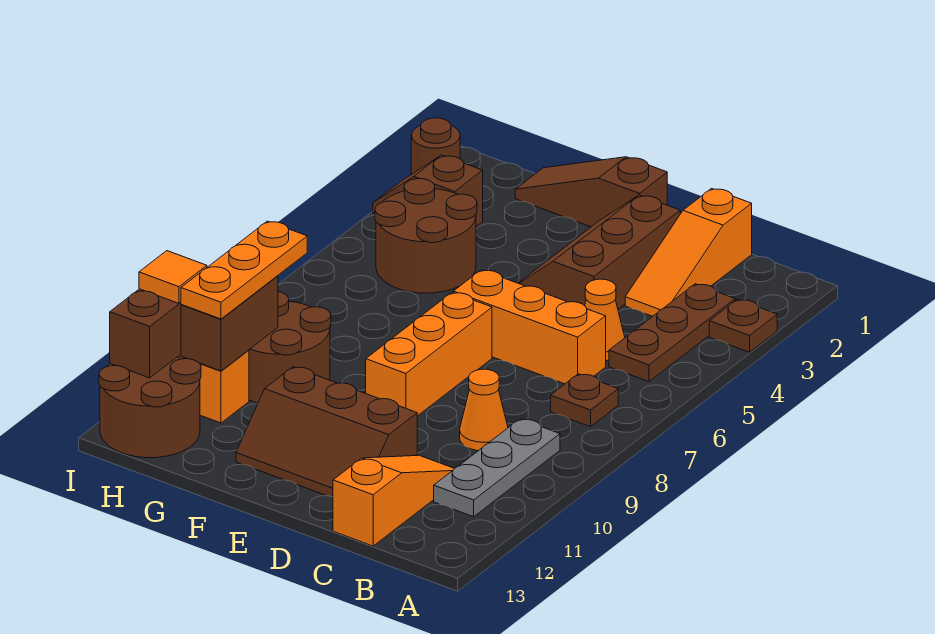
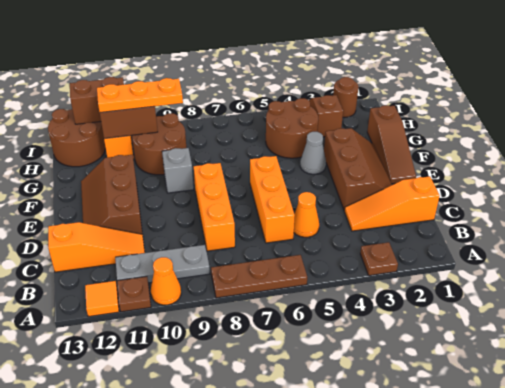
brown plate B3:B5 level 1 -> brown plate A6:A8 level 1
brown plate B7 level 1 -> brown plate A11 level 1
orange cone C9 level 1 -> orange cone A10 level 1
brown slope D2:E4 level 1 top D -> brown slope D2:F3 level 1 top 3
brown slope E1:G1 level 1 top E -> brown slope E1:G1 level 1 top G
orange brick E7:E9 level 1 -> orange brick C8:E8 level 1
none -> grey cone F4 level 1
none -> grey brick F9 level 1
orange tile I11 level 3 -> orange tile A12 level 1

